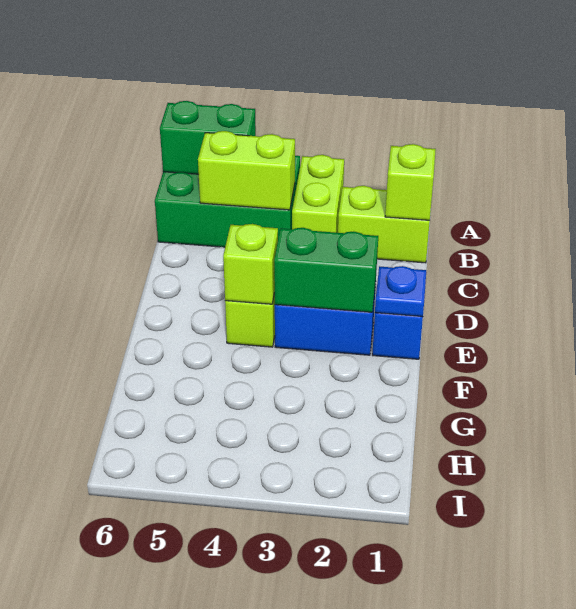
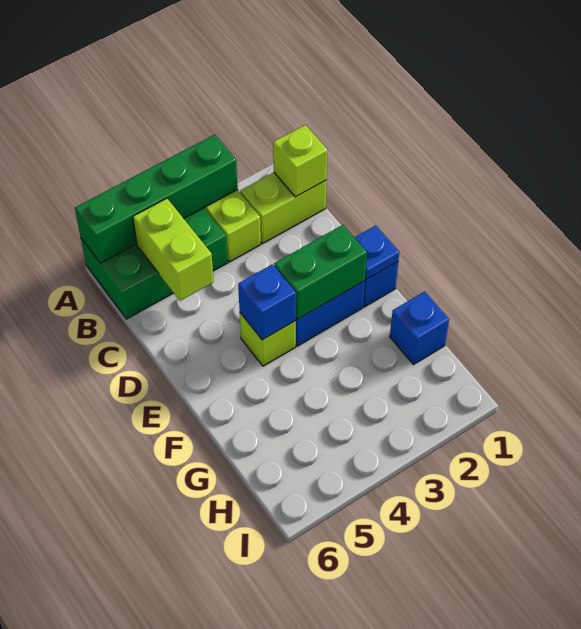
green brick A5:A6 level 2 -> green brick A3:A6 level 2
lime brick B4:B5 level 2 -> lime brick B5:C5 level 2
lime brick E4 level 2 -> blue brick E4 level 2
none -> blue brick G1 level 1

